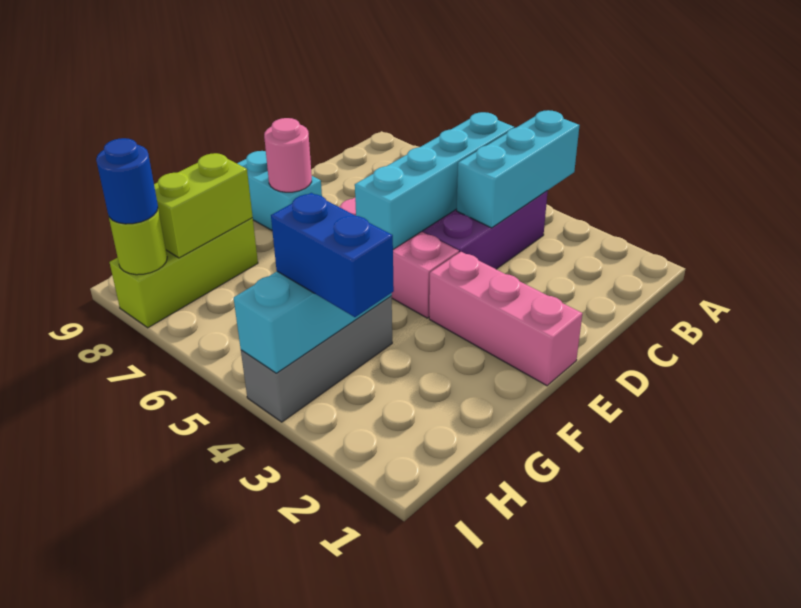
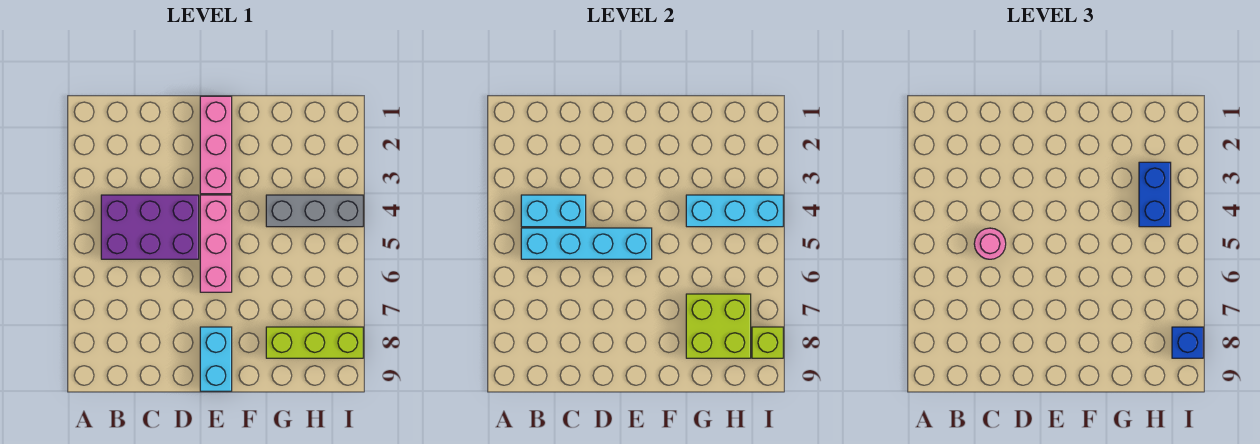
cyan brick A4:C4 level 2 -> cyan brick B4:C4 level 2
pink round brick E8 level 2 -> pink round brick C5 level 3
lime brick G8:H8 level 2 -> lime brick G7:H8 level 2
lime round brick I8 level 2 -> lime brick I8 level 2
blue round brick I8 level 3 -> blue brick I8 level 3

